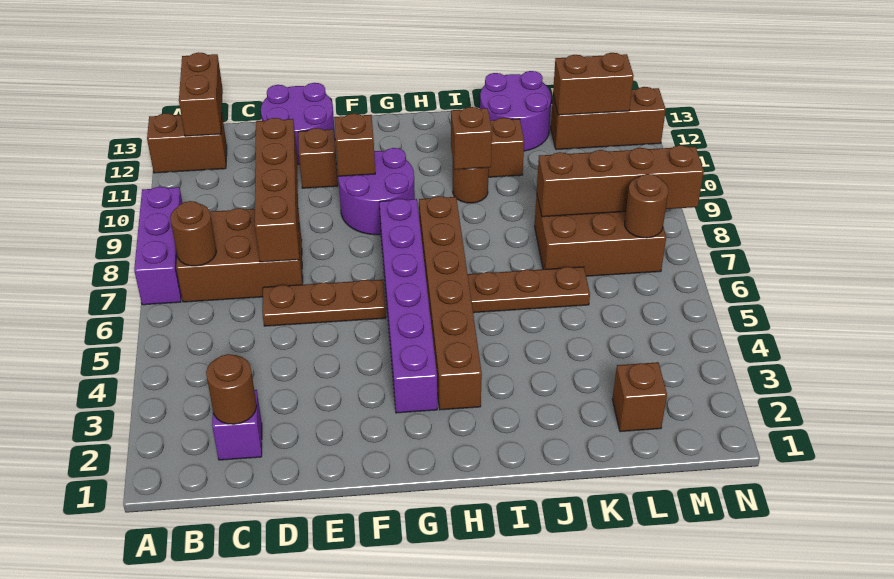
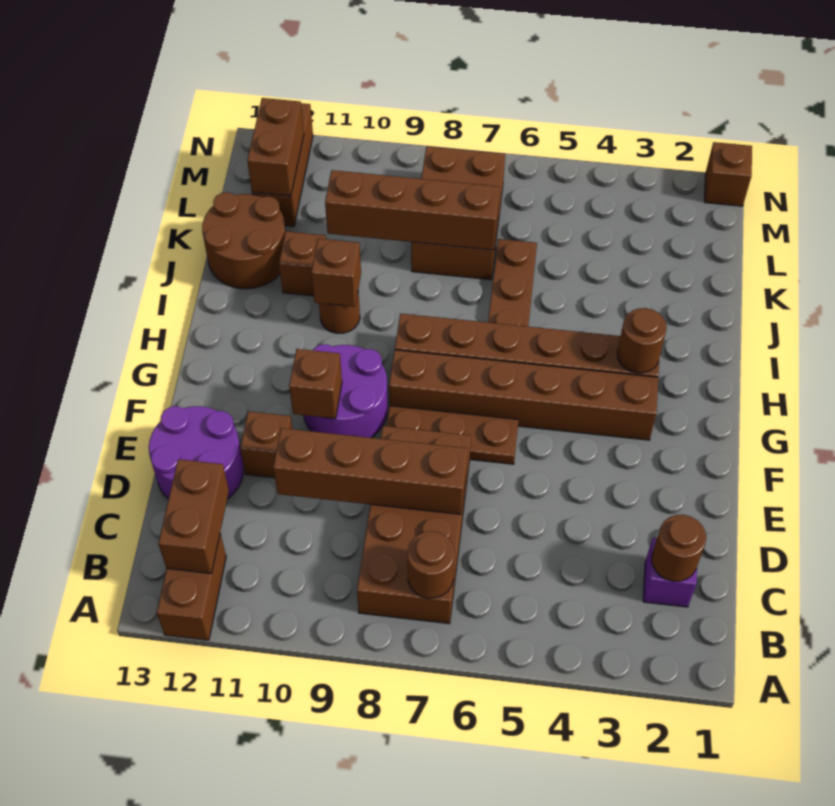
purple brick A7:A9 level 1 -> none
brown brick B7:D8 level 1 -> brown brick B7:E8 level 1
brown brick B12:B13 level 2 -> brown brick B12:C12 level 2
brown plate D6:F6 level 1 -> brown plate F6:F8 level 1
purple brick G3:G8 level 1 -> brown brick G3:G8 level 1
purple round brick J12:K13 level 1 -> brown round brick J12:K13 level 1
brown brick K8:N8 level 2 -> brown brick K7:K10 level 2
brown brick L2 level 1 -> brown brick N1 level 1
brown round brick M7 level 2 -> brown round brick H3 level 2

